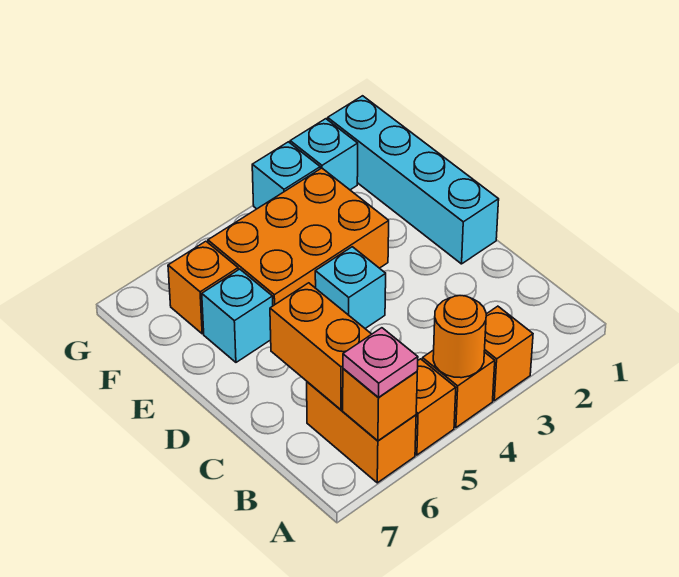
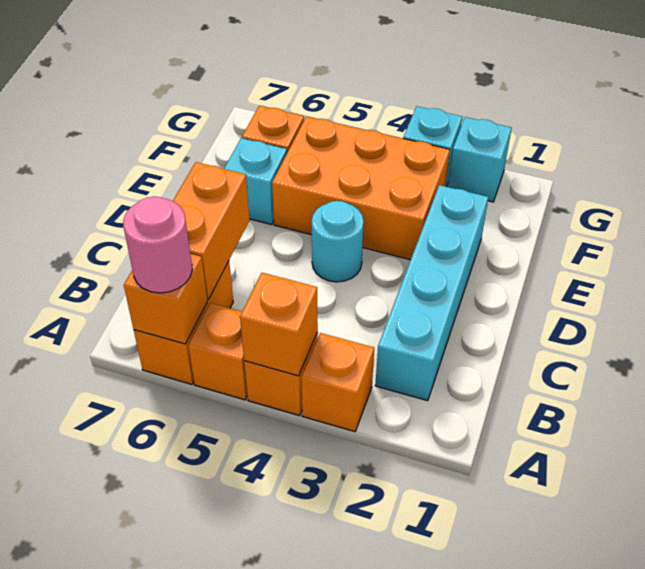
orange round brick A4 level 2 -> orange brick A4 level 2
pink plate A6 level 3 -> pink round brick A6 level 3
cyan brick D1:G1 level 1 -> cyan brick B2:E2 level 1
cyan brick D4 level 1 -> cyan round brick D4 level 1

